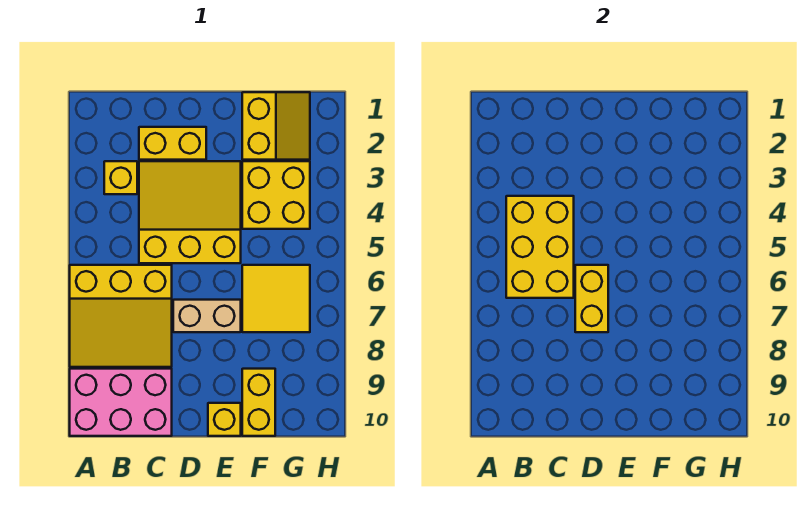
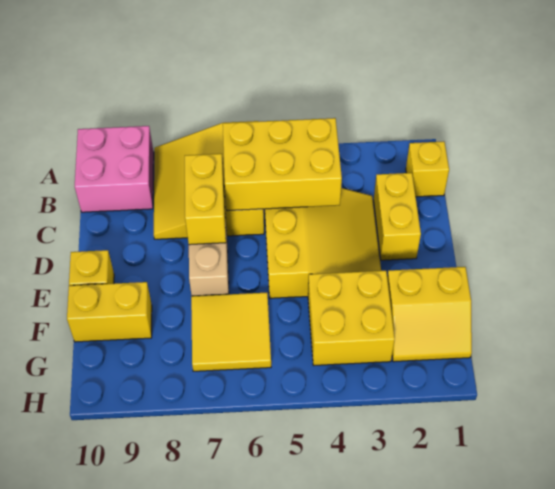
pink brick A9:C10 level 1 -> pink brick A9:B10 level 1
yellow brick B3 level 1 -> yellow brick B1 level 1
yellow brick D6:D7 level 2 -> yellow brick C7:D7 level 2

